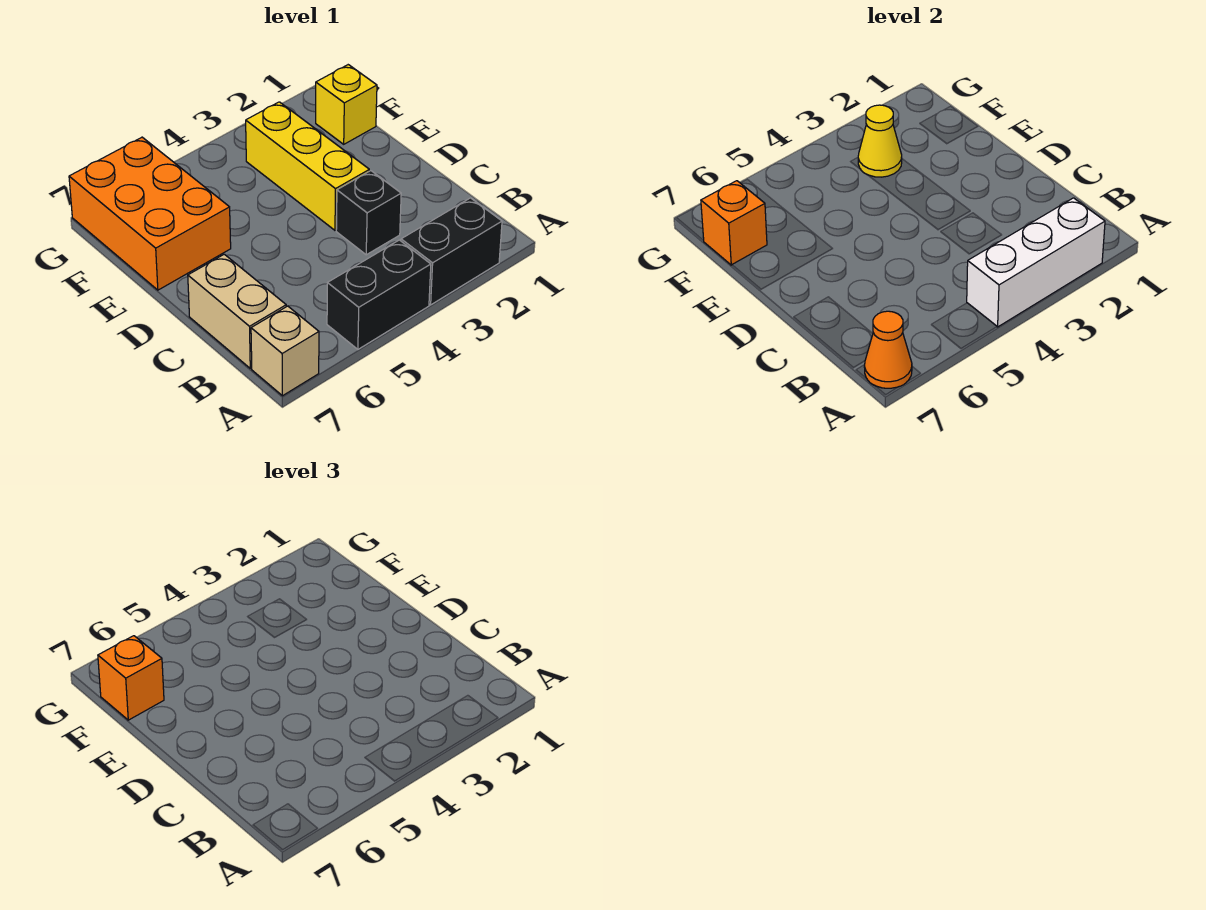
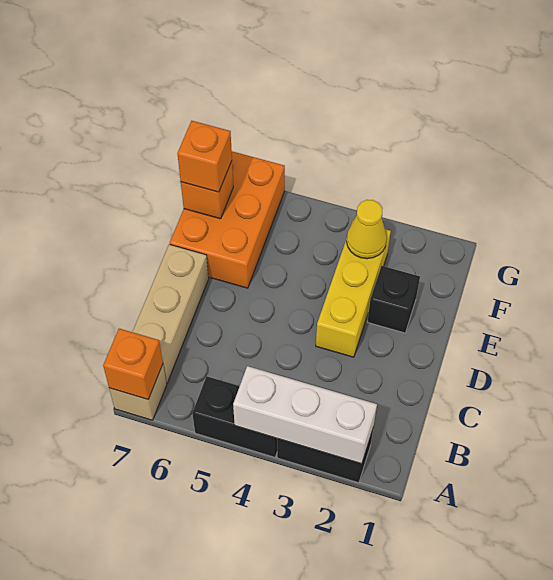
orange cone A7 level 2 -> orange brick A7 level 2
tan brick B7:C7 level 1 -> tan brick B7:D7 level 1
black brick C3 level 1 -> black brick E2 level 1
yellow brick F1 level 1 -> none

